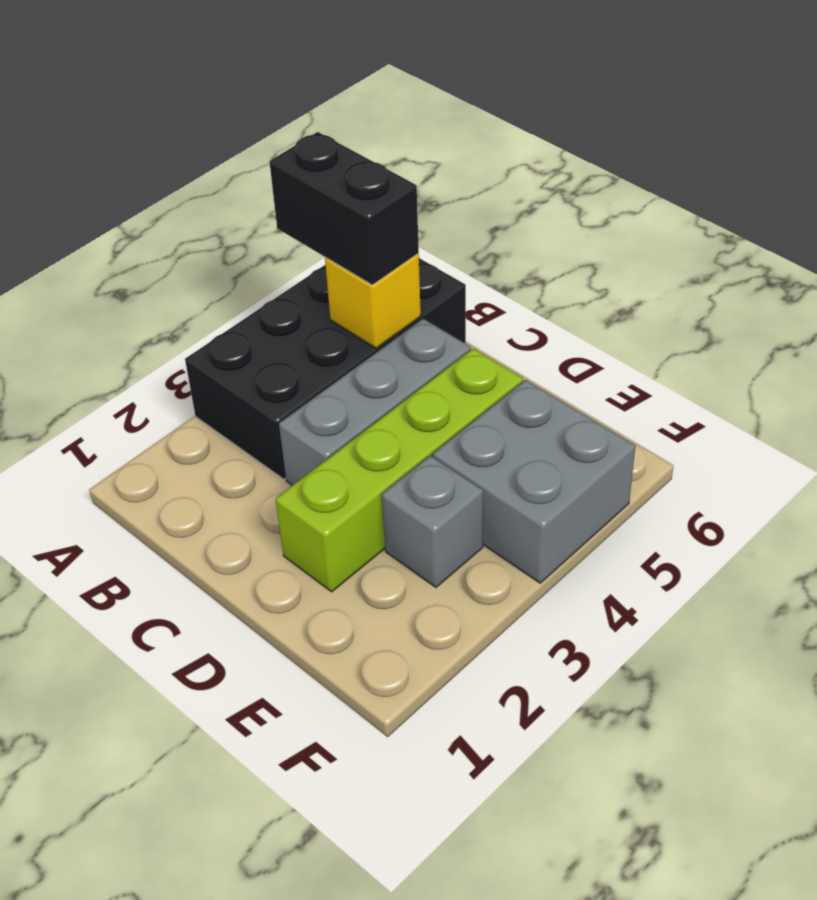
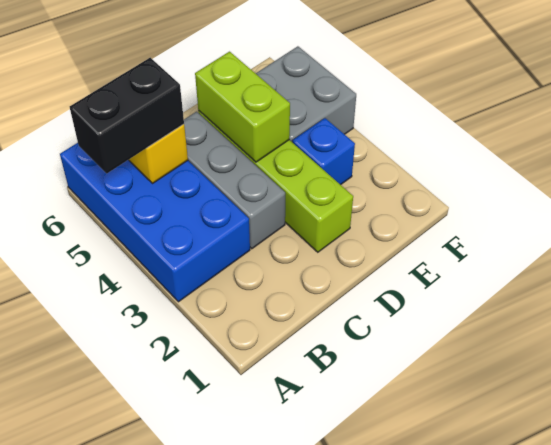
black brick A3:B6 level 1 -> blue brick A3:B6 level 1
none -> lime brick D4:D5 level 2
grey brick E3 level 1 -> blue brick E3 level 1

